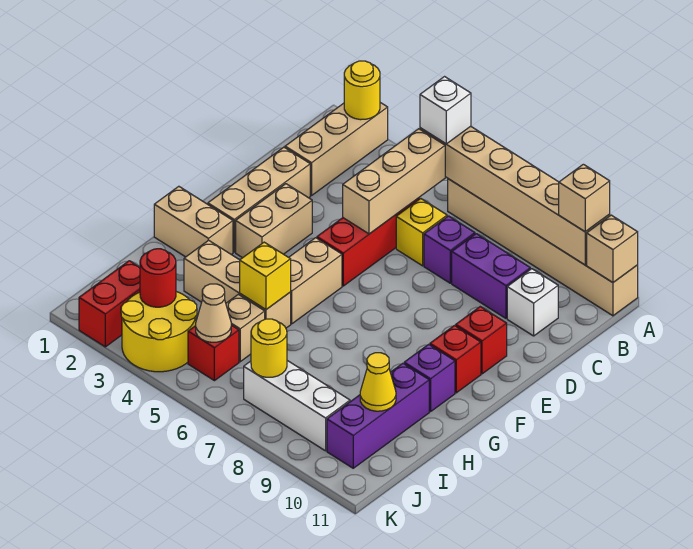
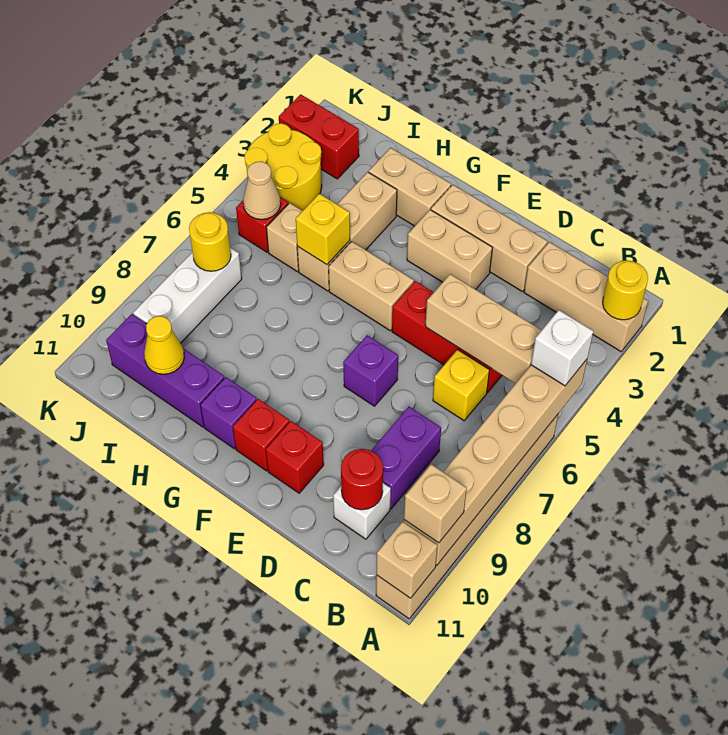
purple brick C7 level 1 -> purple brick E7 level 1
tan brick G1:G2 level 1 -> tan brick G2:H2 level 1
red round brick J3 level 2 -> red round brick C10 level 2

